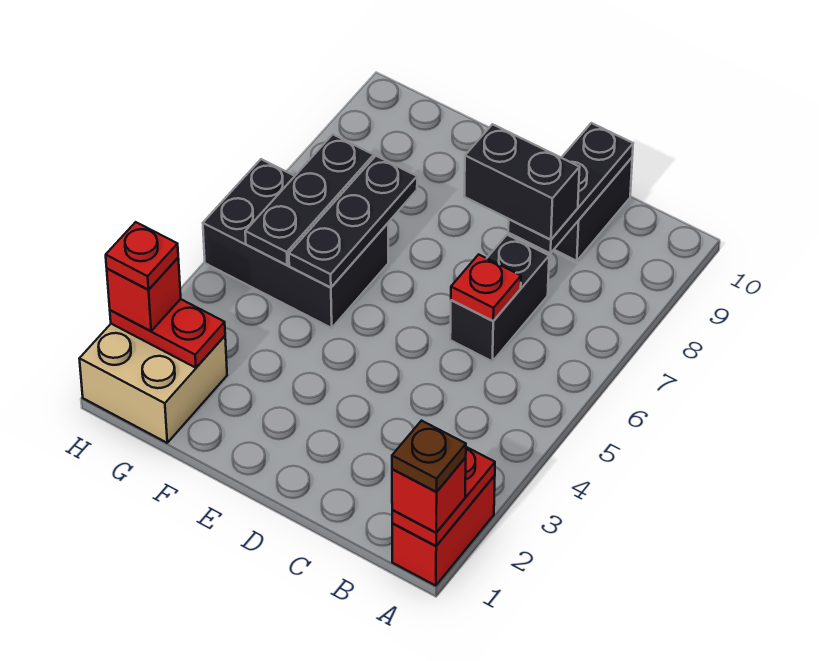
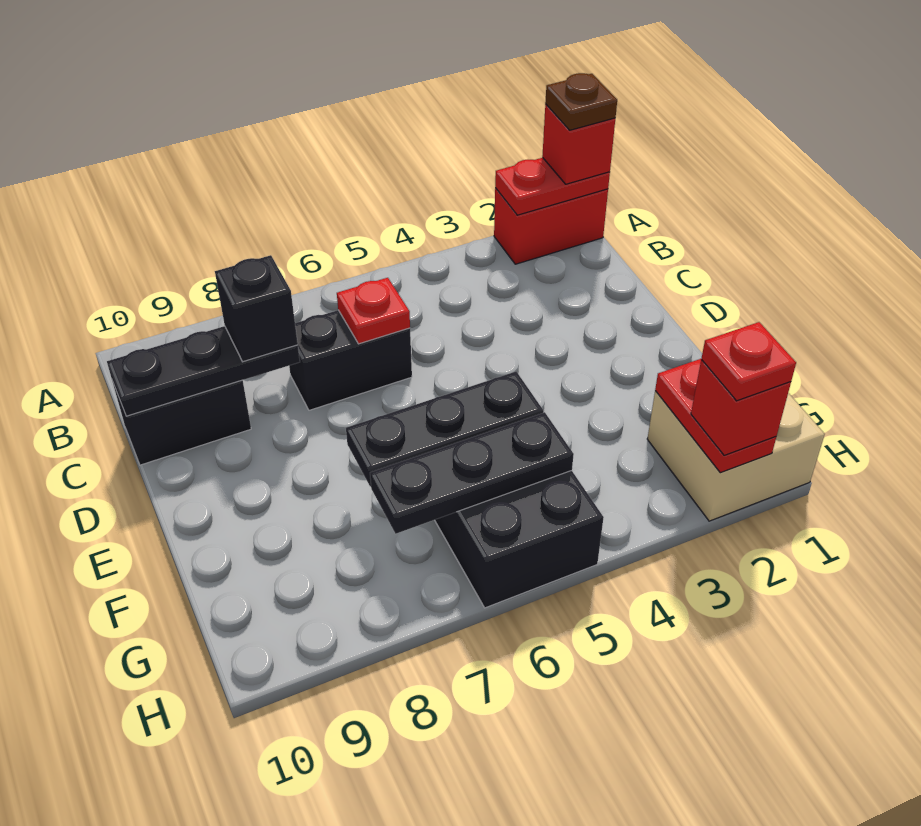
black brick C8:D8 level 3 -> black brick C8 level 3

